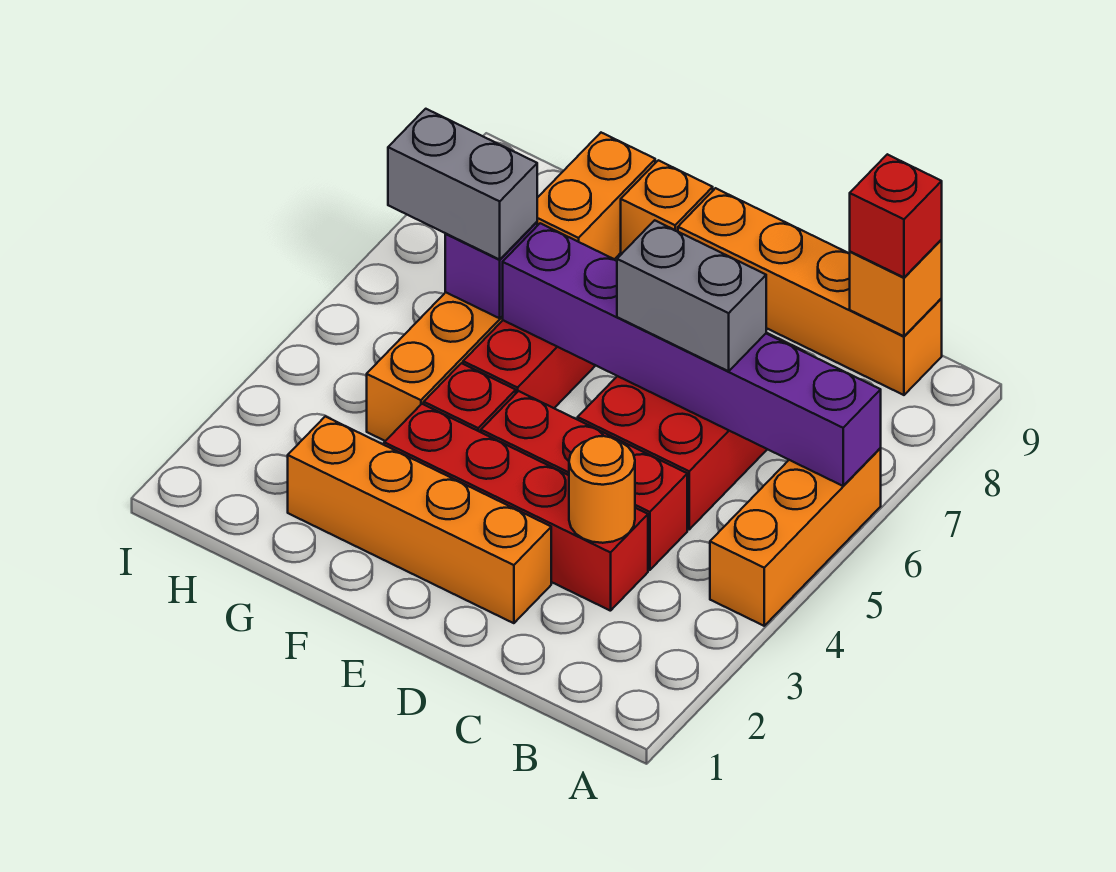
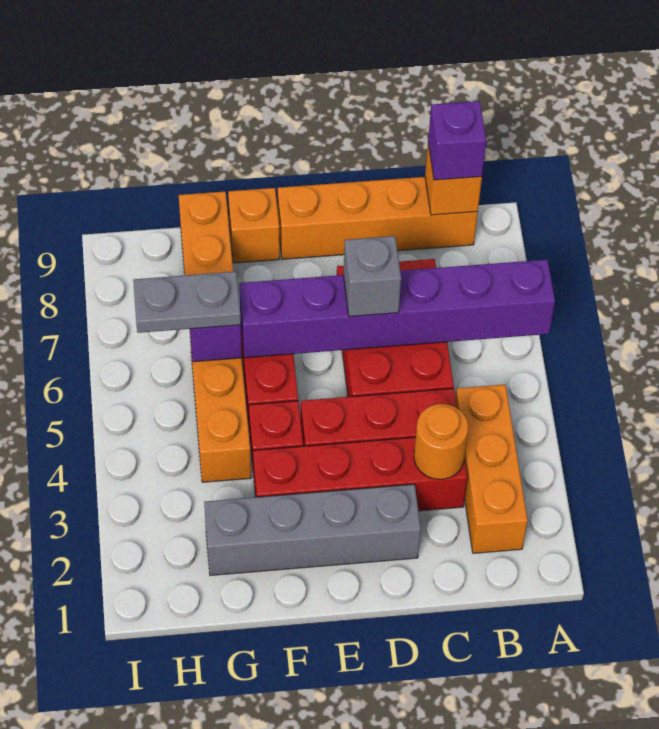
orange brick A4:A6 level 1 -> orange brick B2:B4 level 1
red brick B9 level 3 -> purple brick B9 level 3
grey brick C6:D6 level 3 -> grey brick D6 level 3
orange brick D2:G2 level 1 -> grey brick D2:G2 level 1
grey brick G6:H6 level 3 -> grey plate G6:H6 level 3

